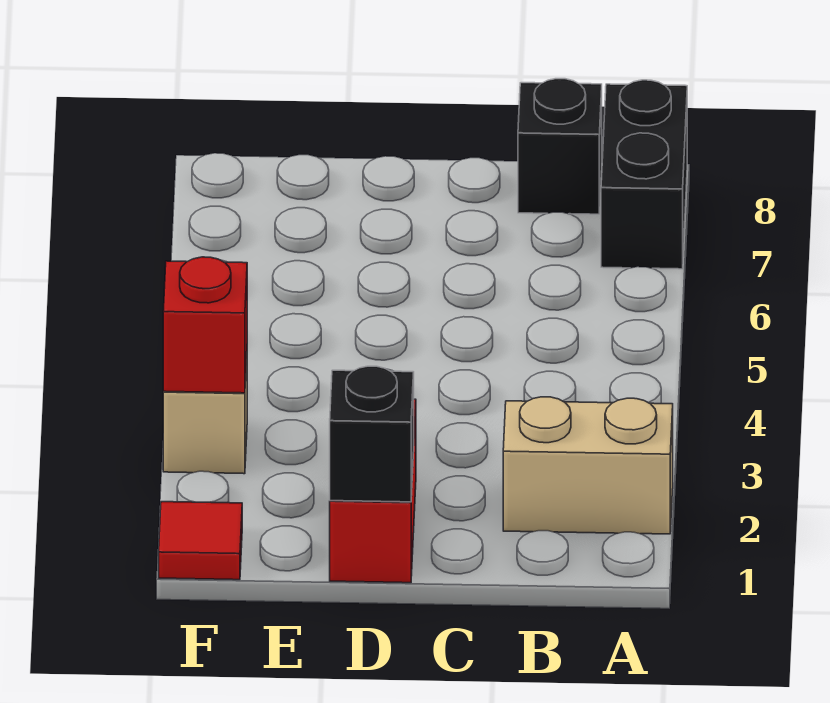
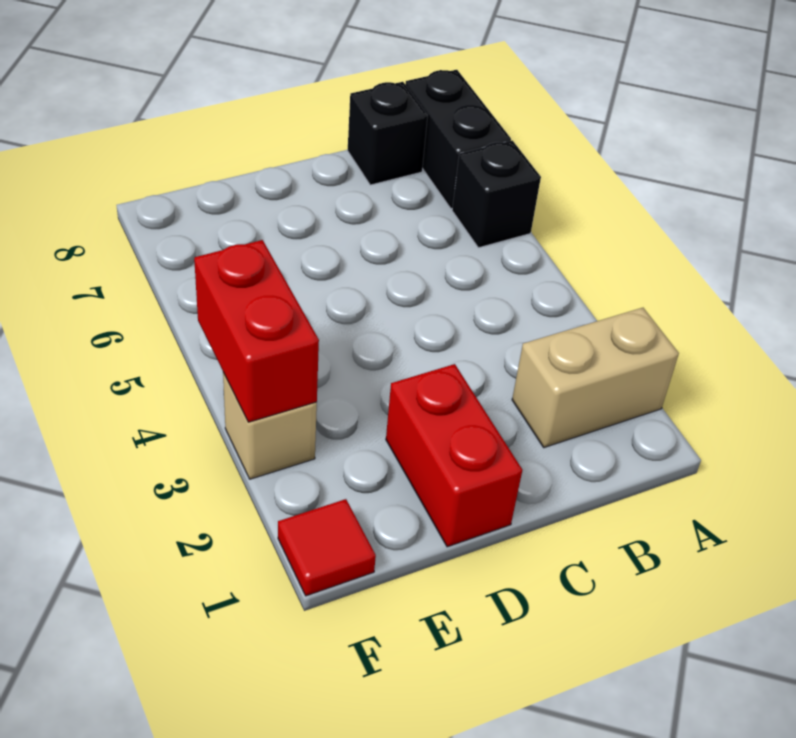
black brick D1 level 2 -> black brick A6 level 1
red brick F3 level 2 -> red brick F3:F4 level 2

